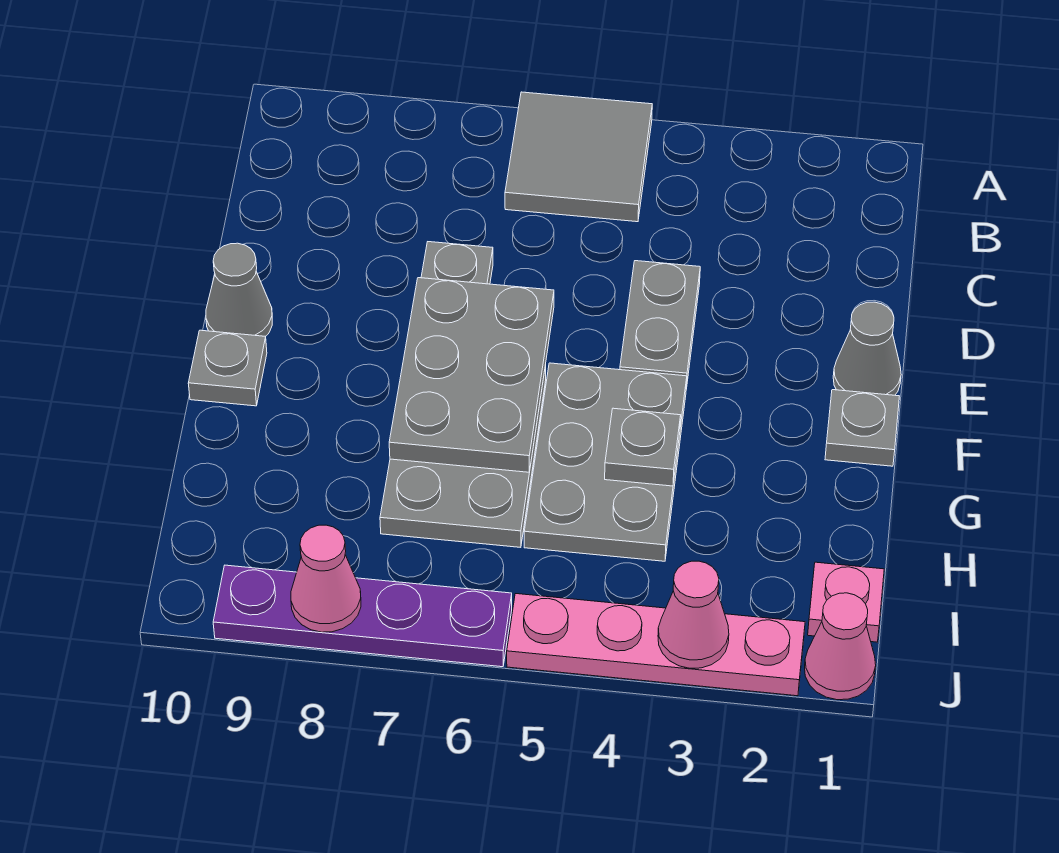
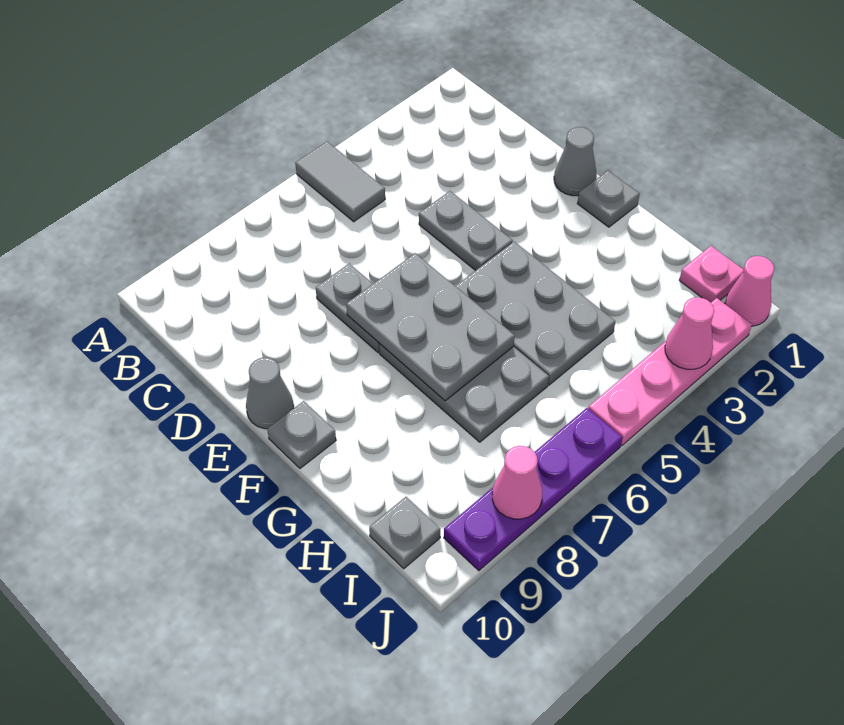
grey tile A5:B6 level 1 -> grey tile A5:B5 level 1
grey plate G4 level 2 -> grey plate I10 level 1

